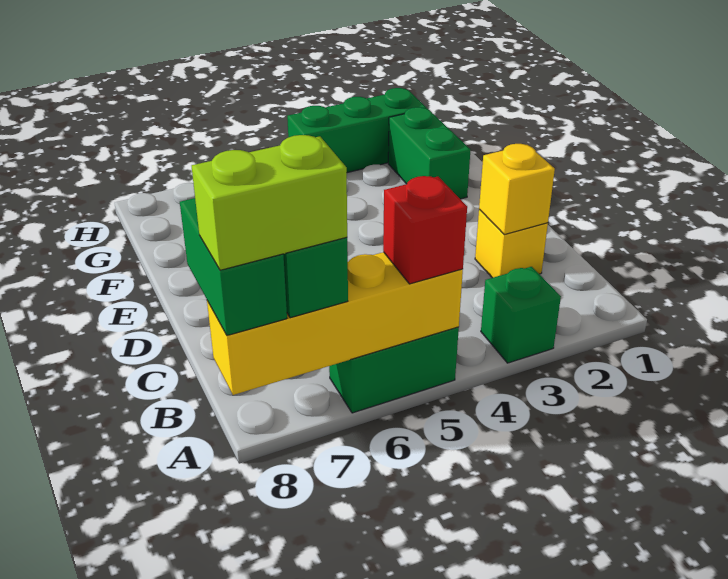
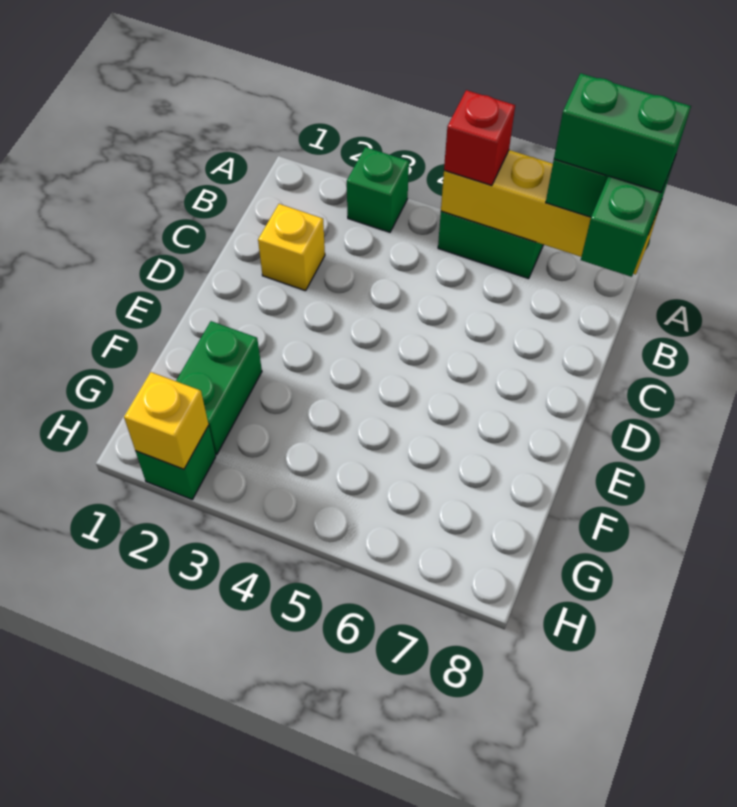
lime brick A7:A8 level 4 -> green brick A7:A8 level 4
yellow brick C2 level 2 -> yellow brick H2 level 2
green brick H2:H4 level 1 -> green brick H2 level 1

